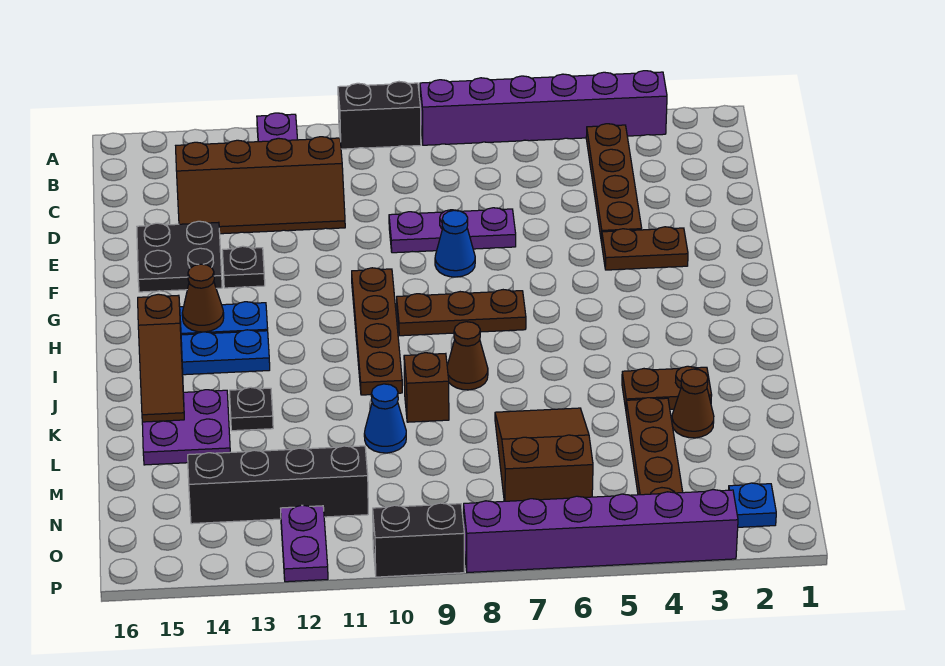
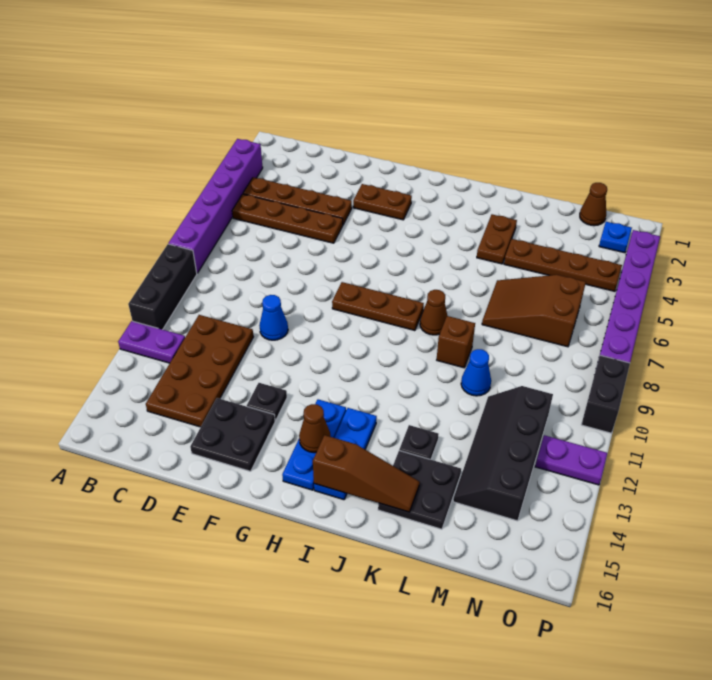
black brick A9:A10 level 1 -> black brick A9:A11 level 1
brown slope C11:D14 level 1 top C -> brown plate C11:D14 level 1
purple plate E7:E9 level 1 -> none
brown plate F3:F4 level 1 -> brown plate F3:G3 level 1
blue cone F8 level 1 -> blue cone E10 level 1
brown plate G10:J10 level 1 -> brown plate B5:E5 level 1
brown plate H7:H9 level 1 -> brown plate G8:I8 level 1
purple plate K14:L15 level 1 -> black plate K14:L15 level 1
brown cone L3 level 1 -> brown cone N1 level 1

